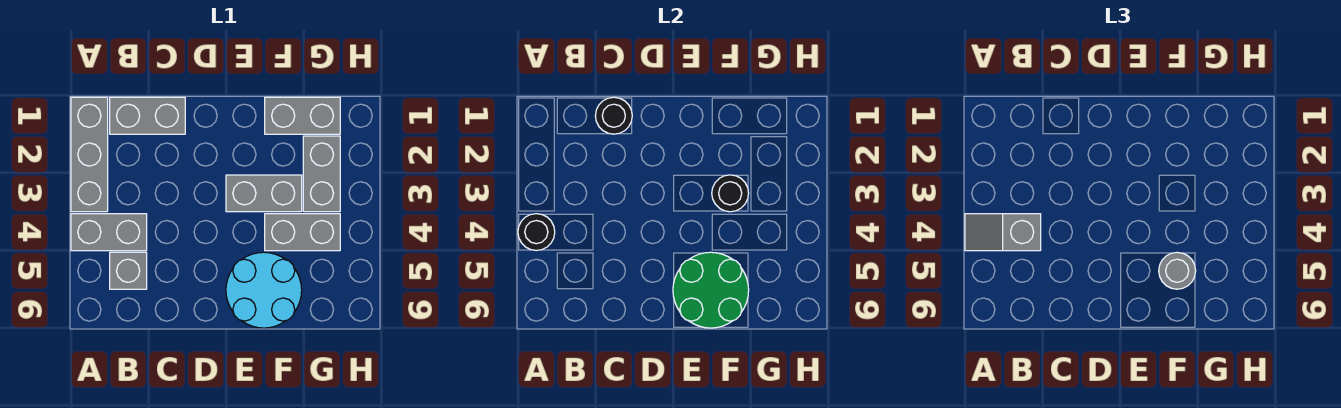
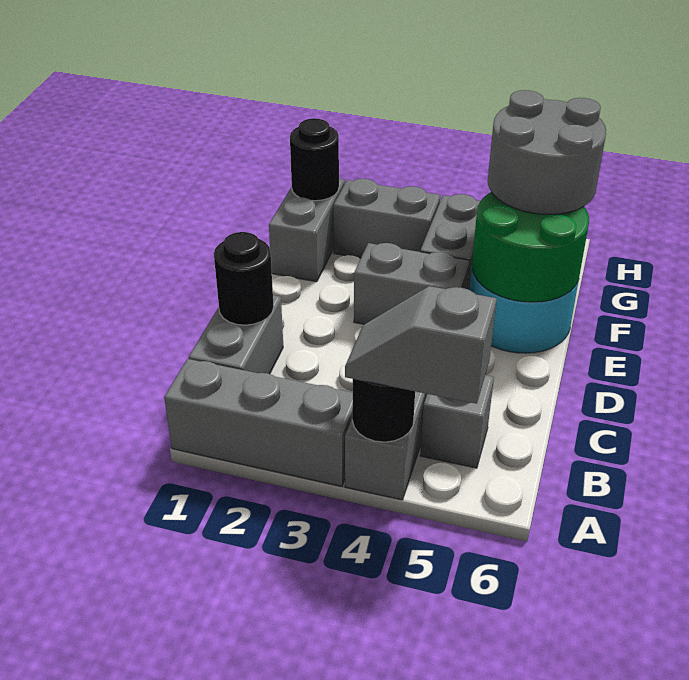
grey slope A4:B4 level 3 top B -> grey slope A4:A5 level 3 top 5
grey brick E3:F3 level 1 -> grey brick E3:E4 level 1
black round brick F3 level 2 -> black round brick G1 level 2
grey round brick F5 level 3 -> grey round brick F5:G6 level 3

